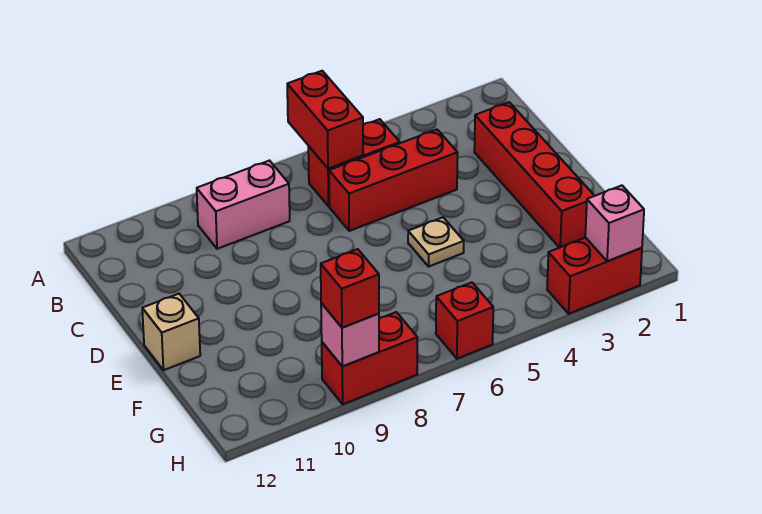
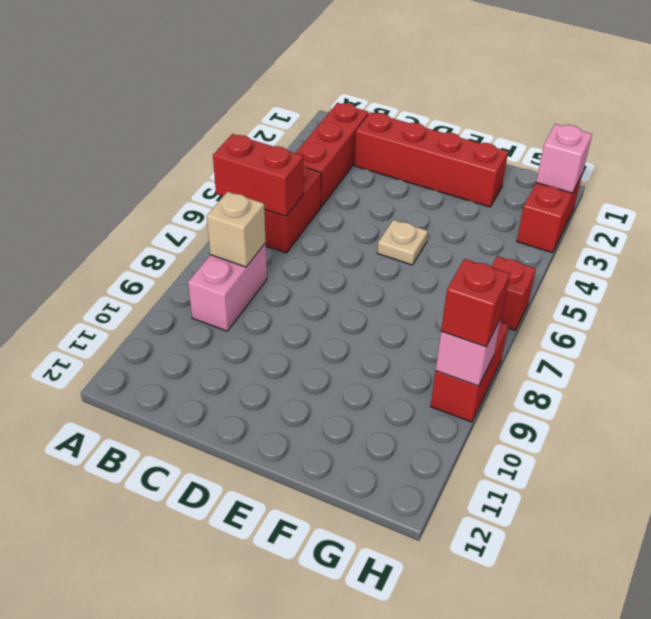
red brick C4:C6 level 1 -> red brick B2:B4 level 1
tan brick E12 level 1 -> tan brick B8 level 2

